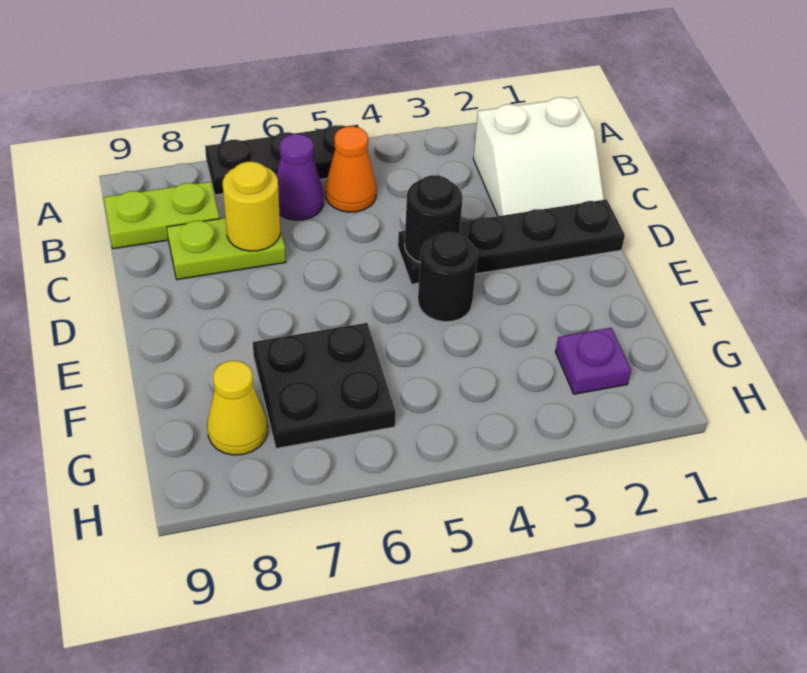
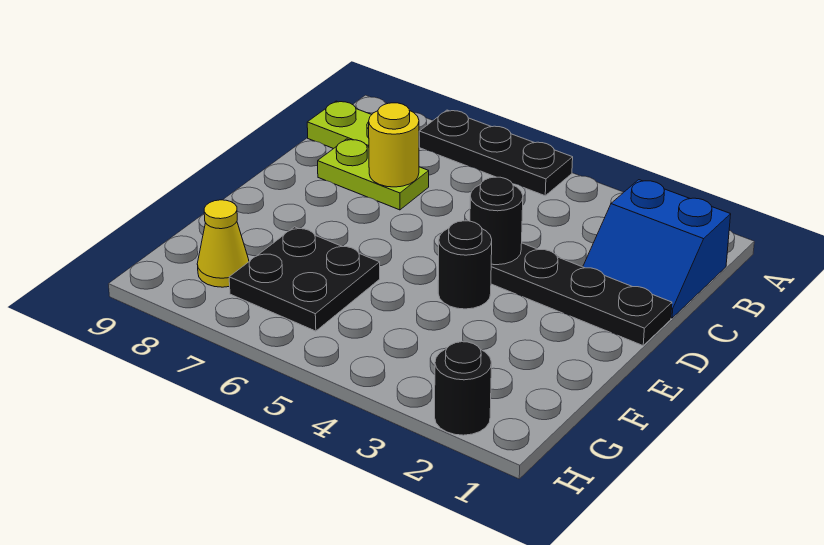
white slope B1:C2 level 1 top B -> blue slope B1:C2 level 1 top B
orange cone B5 level 1 -> none
purple cone B6 level 1 -> none
purple plate G2 level 1 -> none
none -> black round brick H2 level 1

